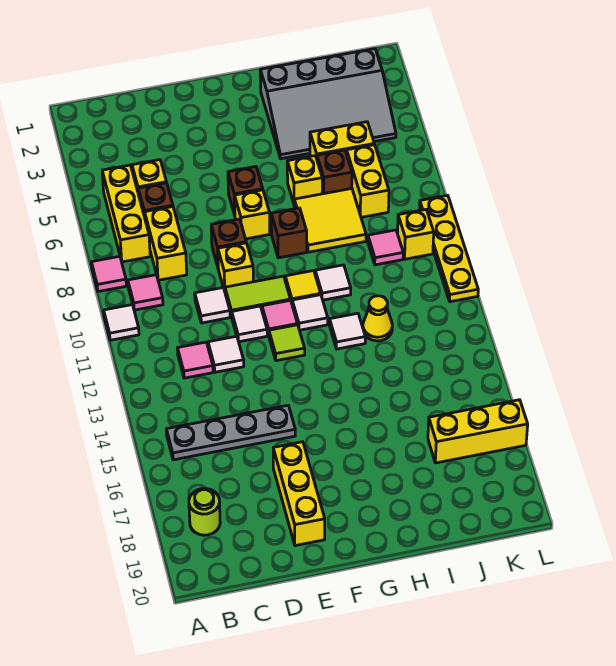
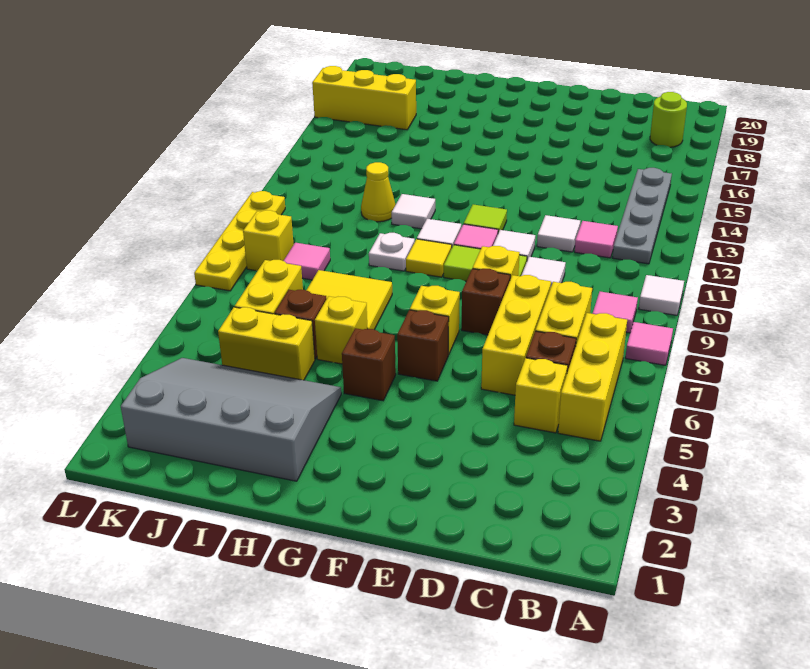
grey plate B15:E15 level 1 -> grey plate B12:B15 level 1
yellow brick E17:E19 level 1 -> yellow brick D6:D8 level 1
brown brick G8 level 1 -> brown brick G5 level 1
white tile H10 level 1 -> white plate H10 level 1

